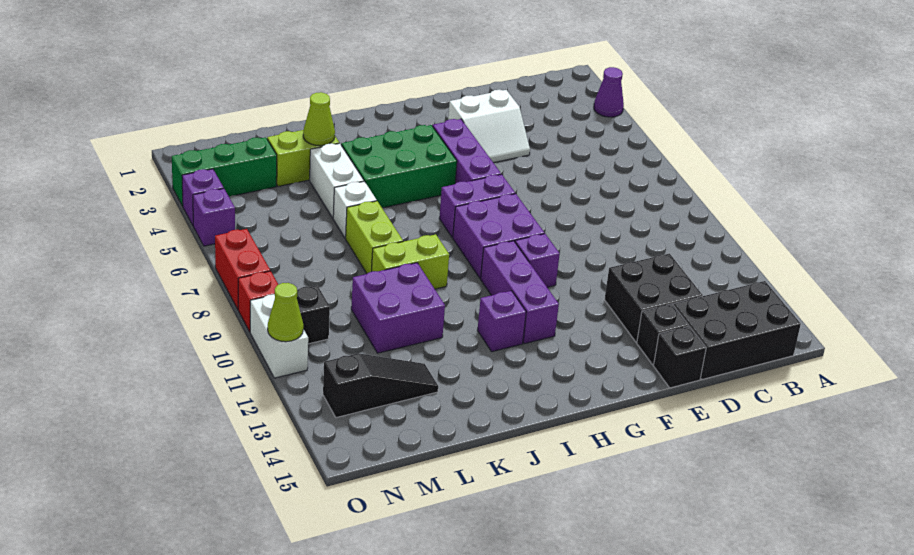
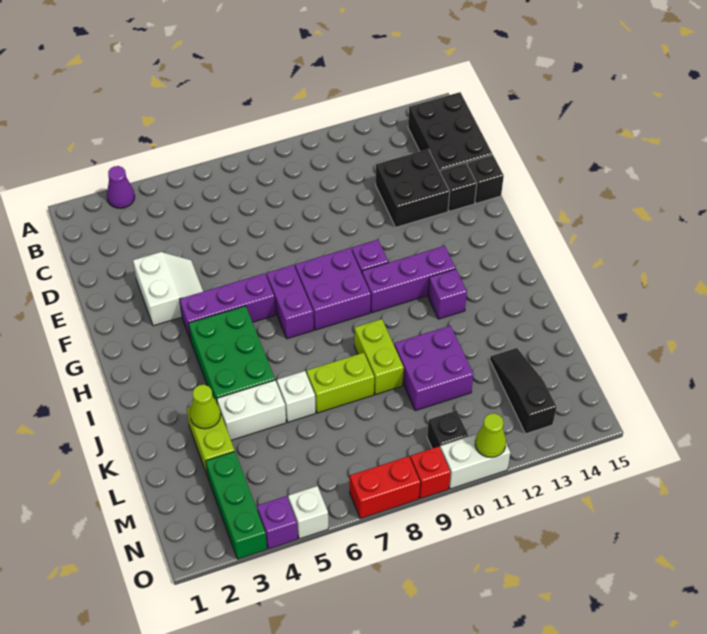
purple brick O5 level 1 -> white brick O5 level 1

